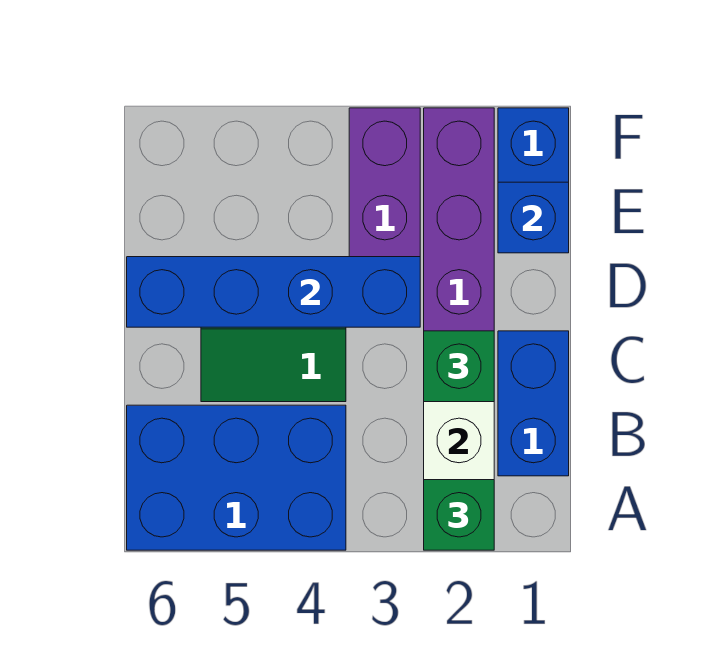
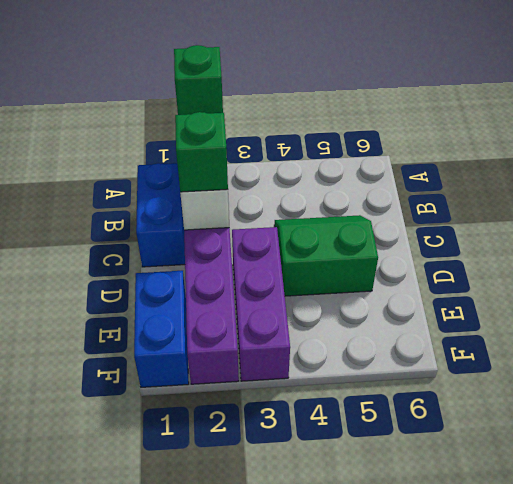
blue brick A4:B6 level 1 -> none
blue brick D3:D6 level 2 -> none
blue brick E1 level 2 -> none

